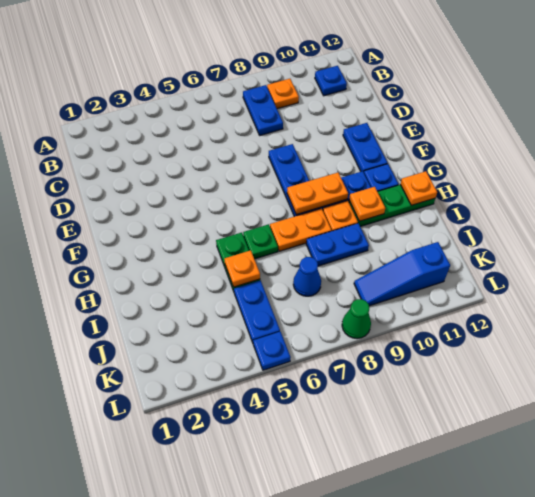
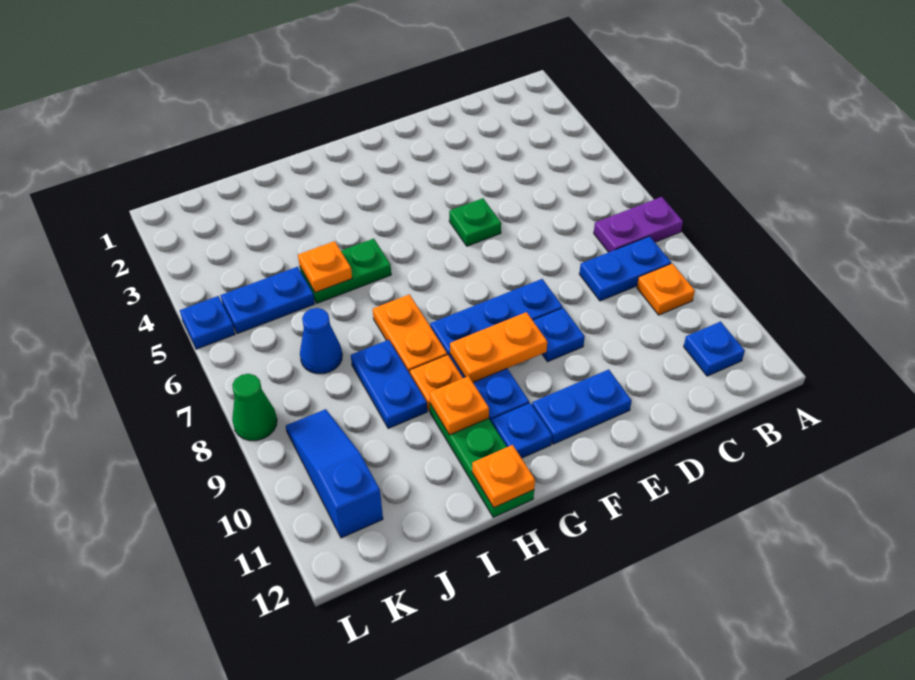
none -> purple plate A7:B7 level 1
none -> blue plate E9 level 1
orange plate G8:G9 level 2 -> orange plate F9:G9 level 2
green plate H6 level 1 -> green plate E5 level 1

